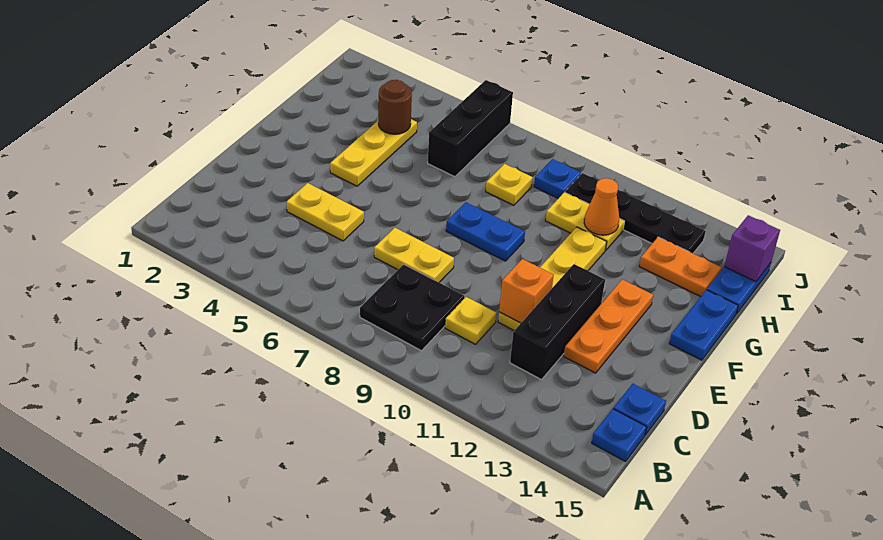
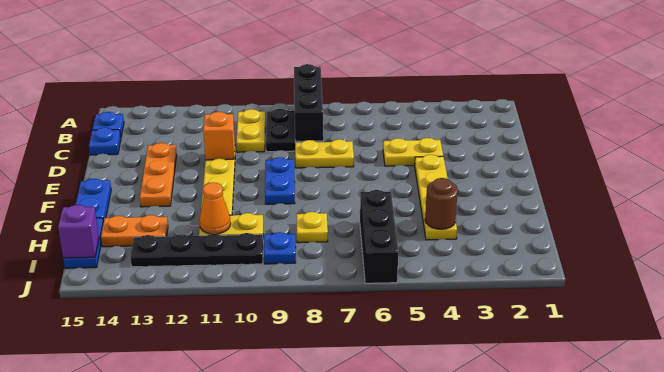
yellow plate C10 level 1 -> yellow plate B10:C10 level 1
black brick C12:E12 level 1 -> black brick A8:C8 level 2
yellow plate F4:H4 level 1 -> yellow plate E4:H4 level 1
blue plate F8:F9 level 1 -> blue plate E9:F9 level 1

